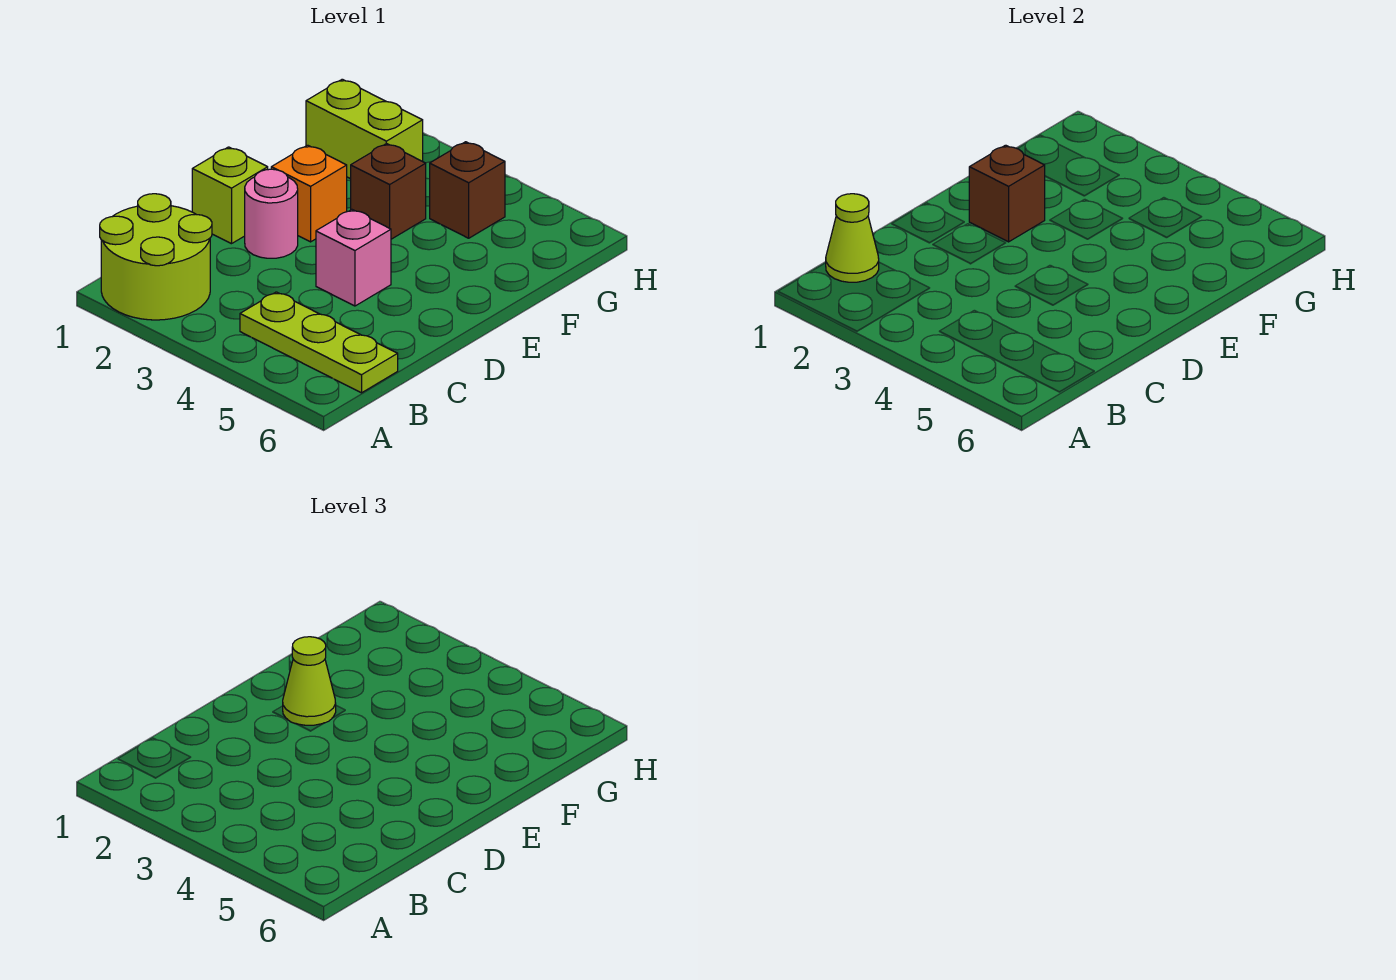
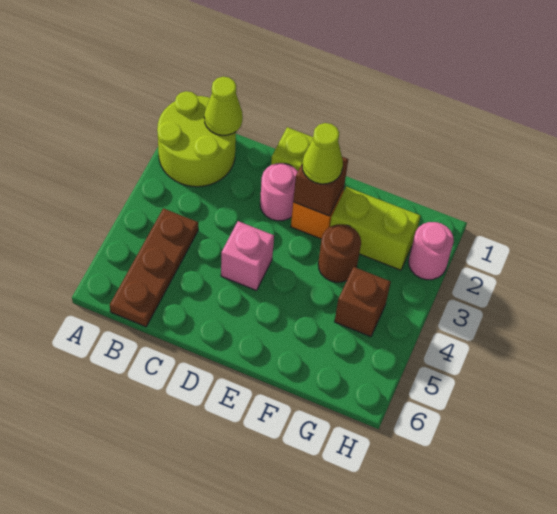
lime plate B4:B6 level 1 -> brown plate B4:B6 level 1
brown brick F3 level 1 -> brown round brick F3 level 1
lime brick G1:G2 level 1 -> lime brick F2:G2 level 1
none -> pink round brick H2 level 1

